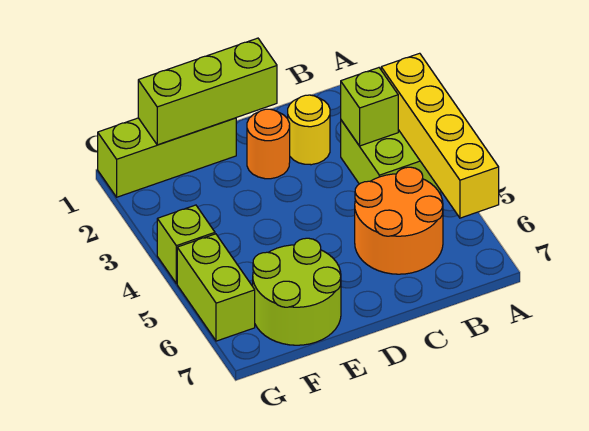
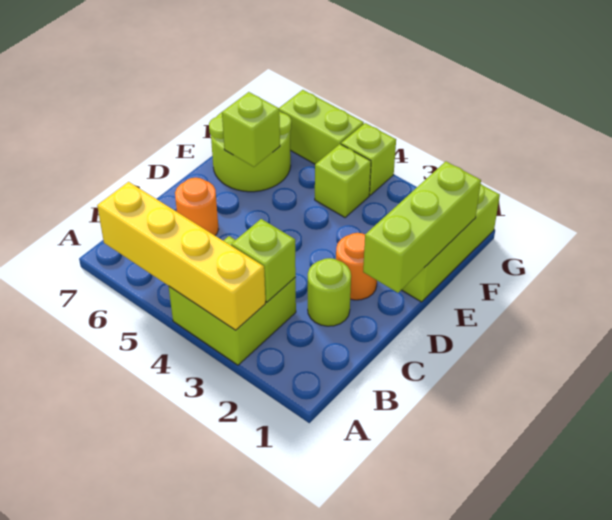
orange round brick B5:C6 level 1 -> orange round brick C6 level 1
yellow round brick C2 level 1 -> lime round brick C2 level 1
none -> lime brick E6 level 2
none -> lime brick F4 level 1

